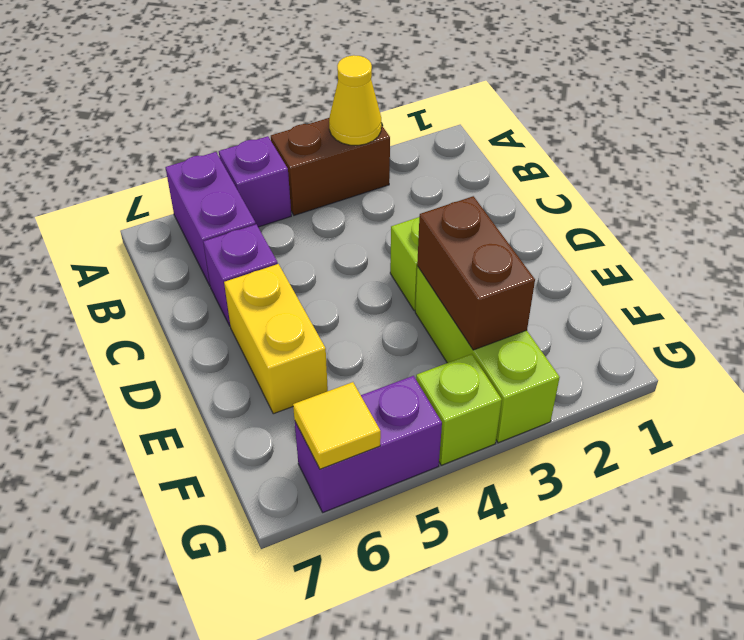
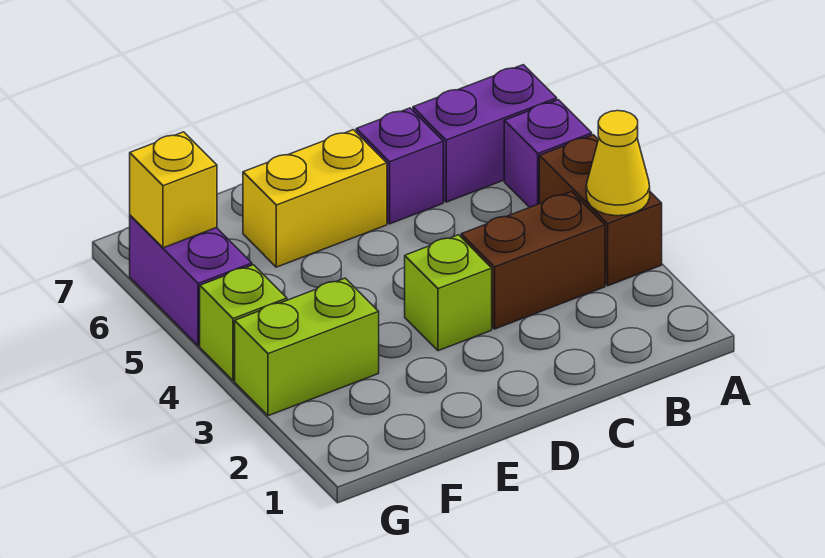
lime brick E3:G3 level 1 -> lime brick F3:G3 level 1
brown brick E3:F3 level 2 -> brown brick B3:C3 level 1
yellow tile G6 level 2 -> yellow brick G6 level 2

